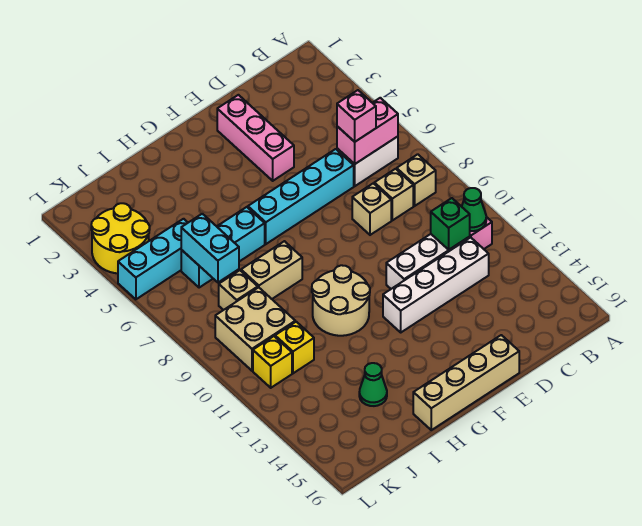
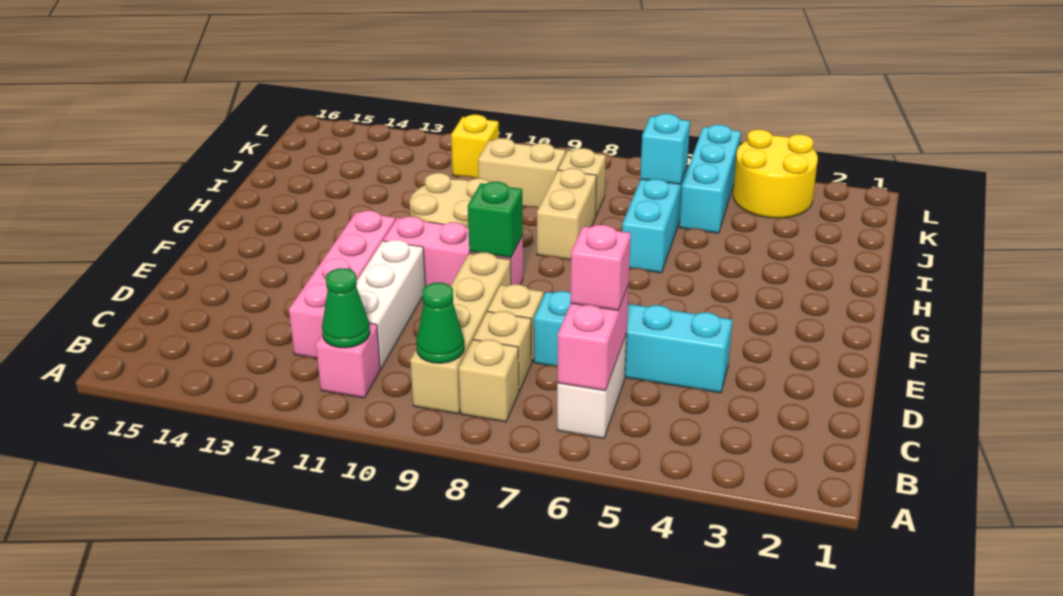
green brick C11 level 2 -> green brick F9 level 2
white brick C12:F12 level 1 -> pink brick C12:F12 level 1
cyan brick D6:G6 level 1 -> cyan brick D4:D7 level 1
pink brick E2:E4 level 1 -> pink brick F9:F11 level 1
tan brick E16:H16 level 1 -> tan brick B9:E9 level 1
green cone I14 level 1 -> green cone B9 level 2
cyan brick J6:J7 level 2 -> cyan brick J6 level 2
tan brick J9:K10 level 1 -> tan brick J9:J10 level 1
yellow brick J11 level 1 -> none

